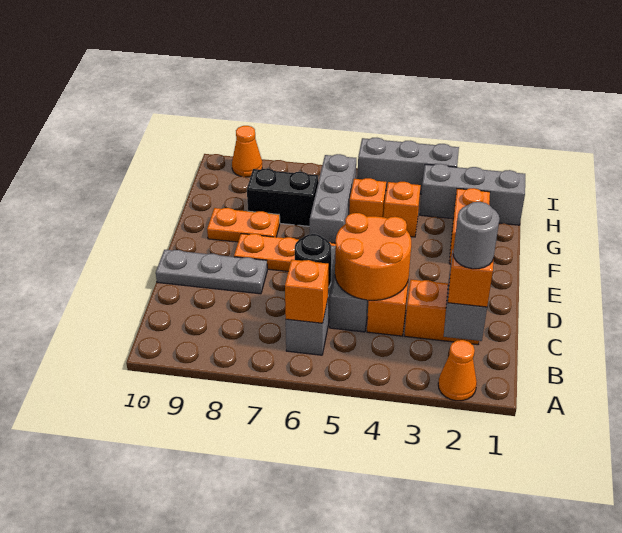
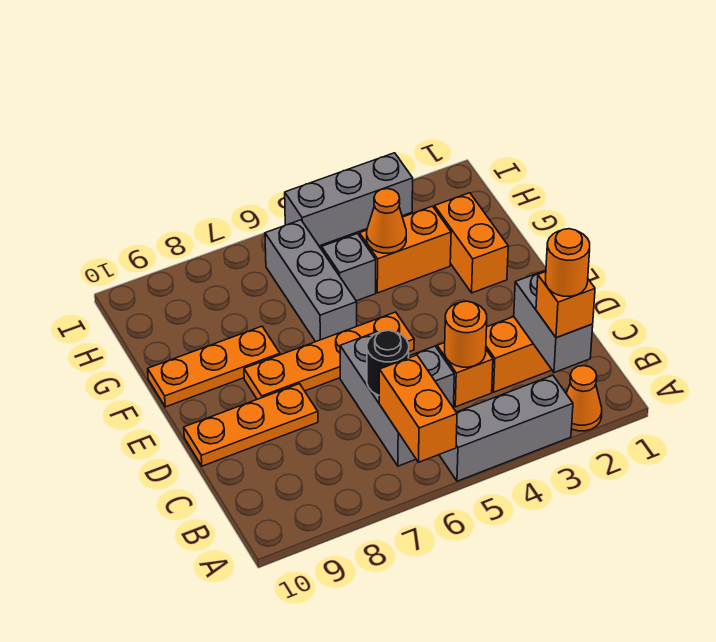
grey round brick B2 level 4 -> orange round brick B2 level 4
orange brick B6 level 2 -> orange brick A6:B6 level 2
orange round brick C4:D5 level 2 -> orange round brick C4 level 2
grey plate D8:D10 level 1 -> orange plate D8:D10 level 1
orange plate F8:F9 level 1 -> orange plate F8:F10 level 1
orange brick G4 level 1 -> orange brick G3:G4 level 1
orange brick G5 level 1 -> grey brick G5 level 1
black brick G7:G8 level 1 -> none
grey brick H1:H3 level 1 -> grey brick A3:A5 level 1
orange cone I9 level 1 -> orange cone G4 level 2

